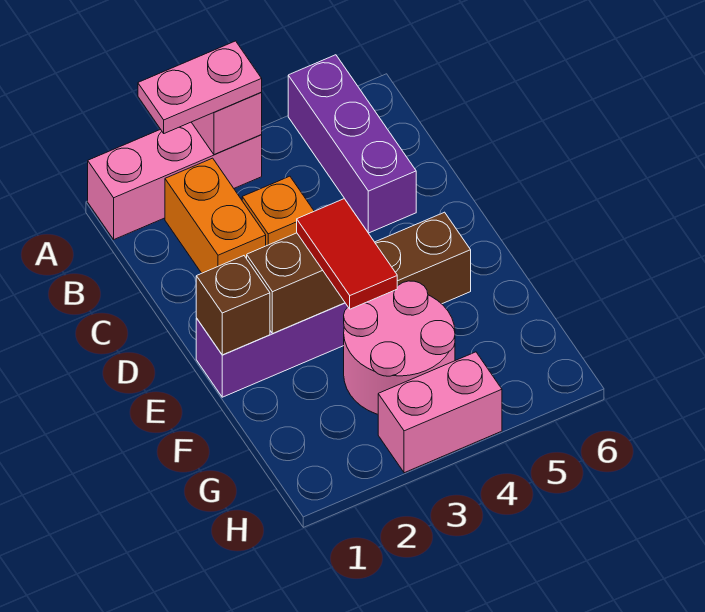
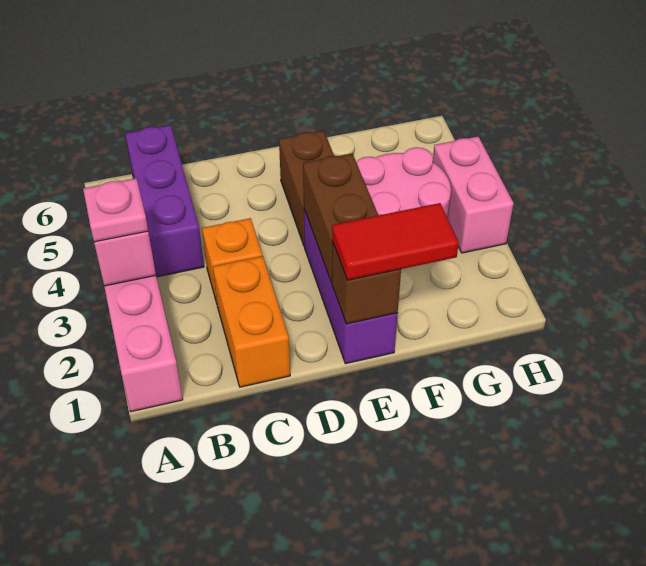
pink plate A2:A3 level 3 -> pink plate A3 level 3
purple brick A5:C5 level 1 -> purple brick B4:B6 level 1
orange brick B2:C2 level 1 -> orange brick C1:C2 level 1
red tile E3:F3 level 3 -> red tile E1:F1 level 3

